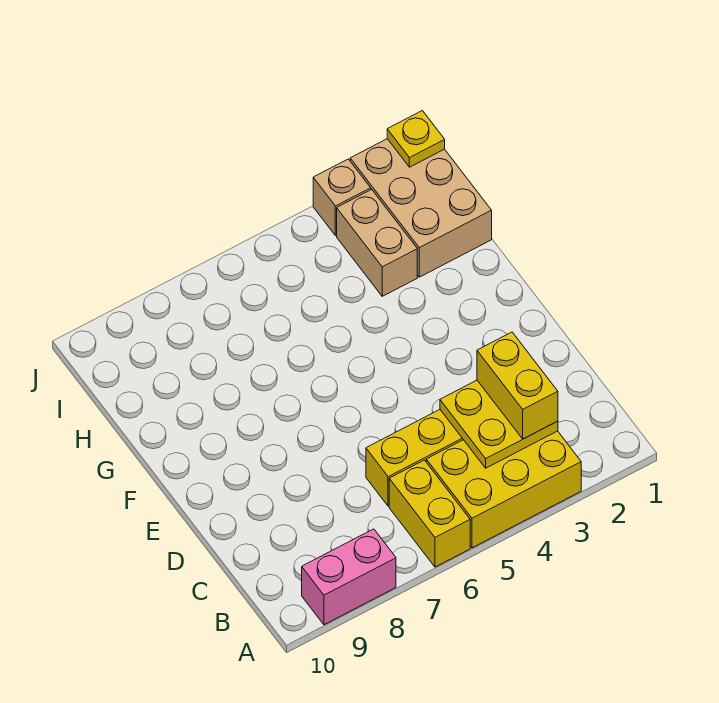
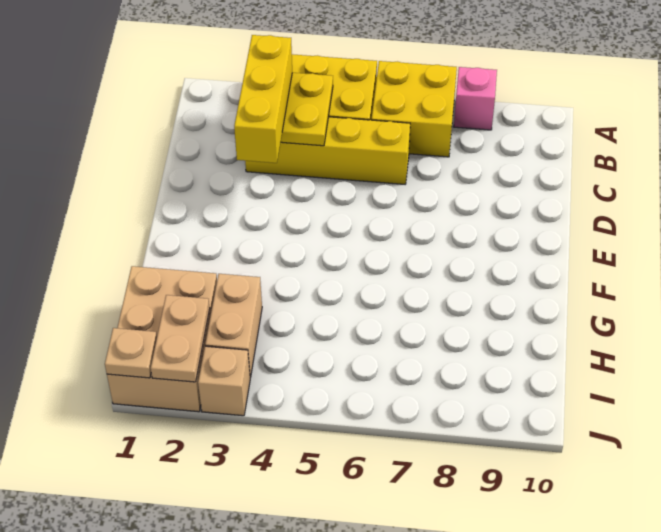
yellow brick A6:B6 level 1 -> yellow brick A6:B7 level 1
pink brick A8:A9 level 1 -> pink brick A8 level 1
yellow brick B3:C3 level 3 -> yellow brick B3:D3 level 3
none -> tan plate I2:J2 level 2
yellow plate J1 level 2 -> tan plate J1 level 2

